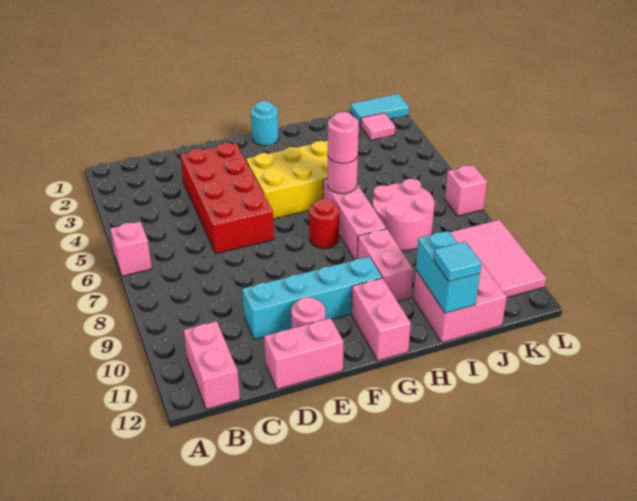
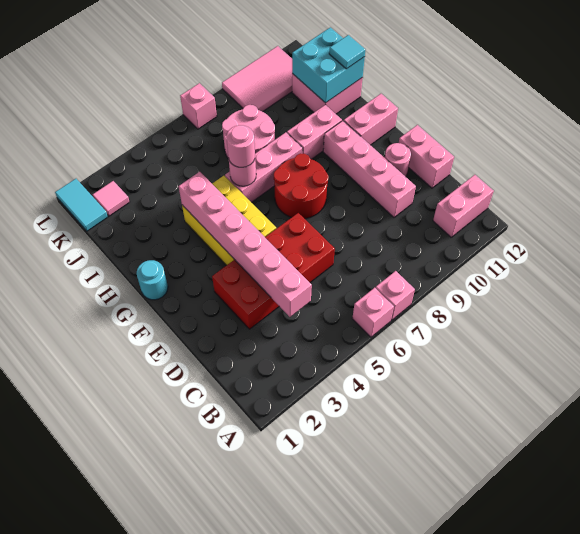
none -> pink brick A7 level 1
none -> pink brick C4:H4 level 2
cyan brick D10:G10 level 1 -> pink brick D10:G10 level 1
red round brick G7 level 1 -> red round brick F7:G8 level 1
cyan brick I11:I12 level 2 -> cyan brick I11:J12 level 2

